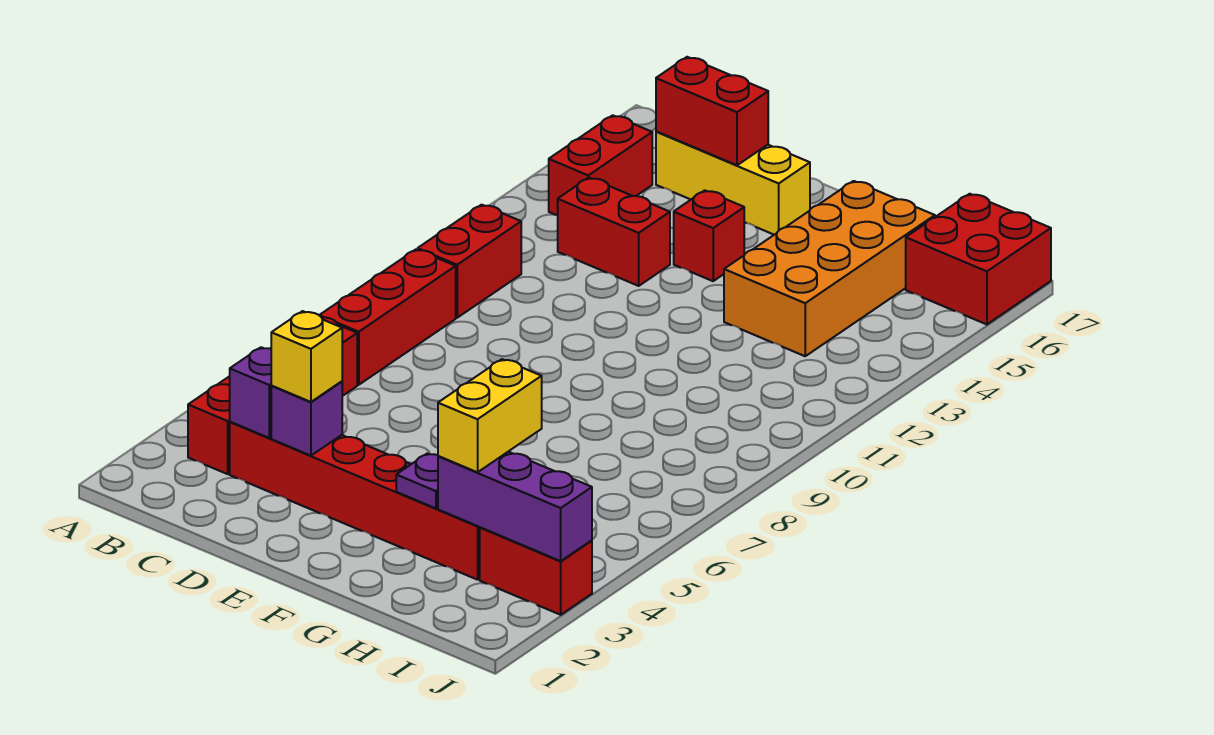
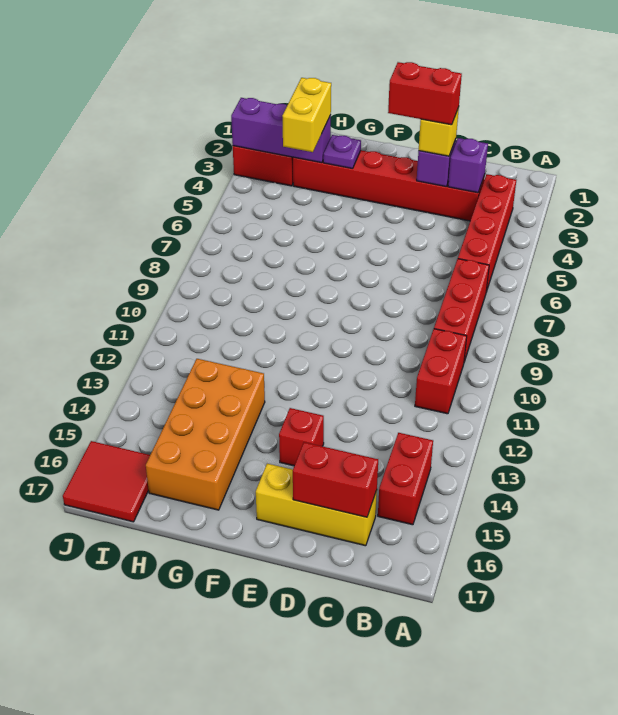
red brick C13:D13 level 1 -> red brick D3:E3 level 4
red brick I16:J17 level 1 -> red tile I16:J17 level 1

